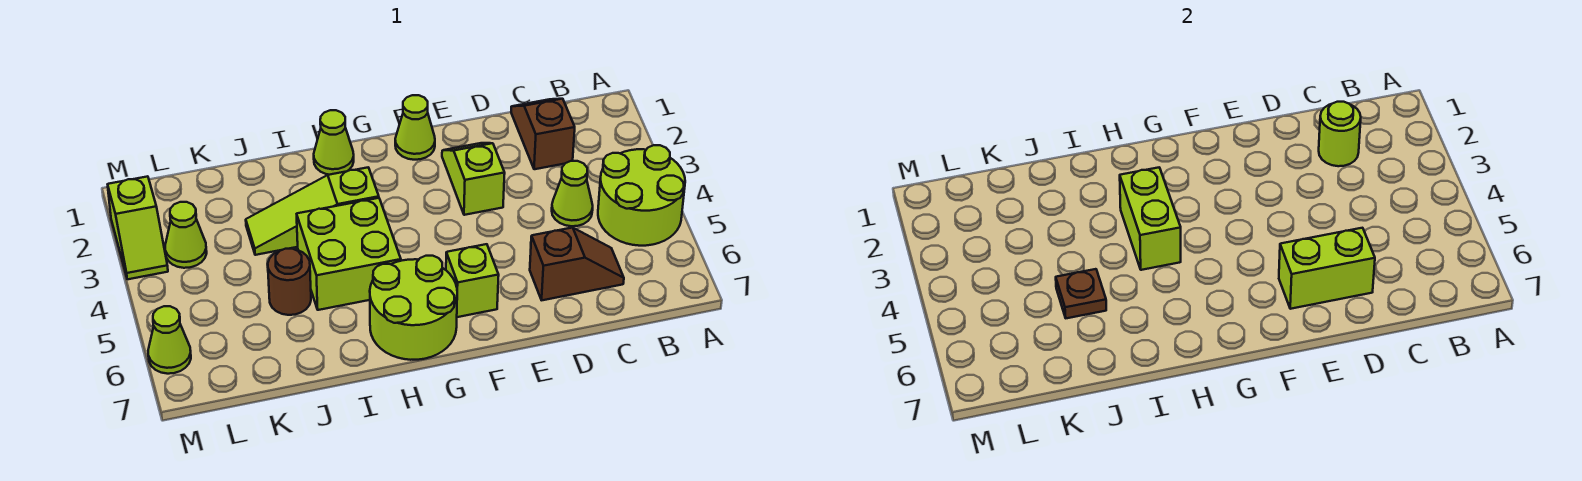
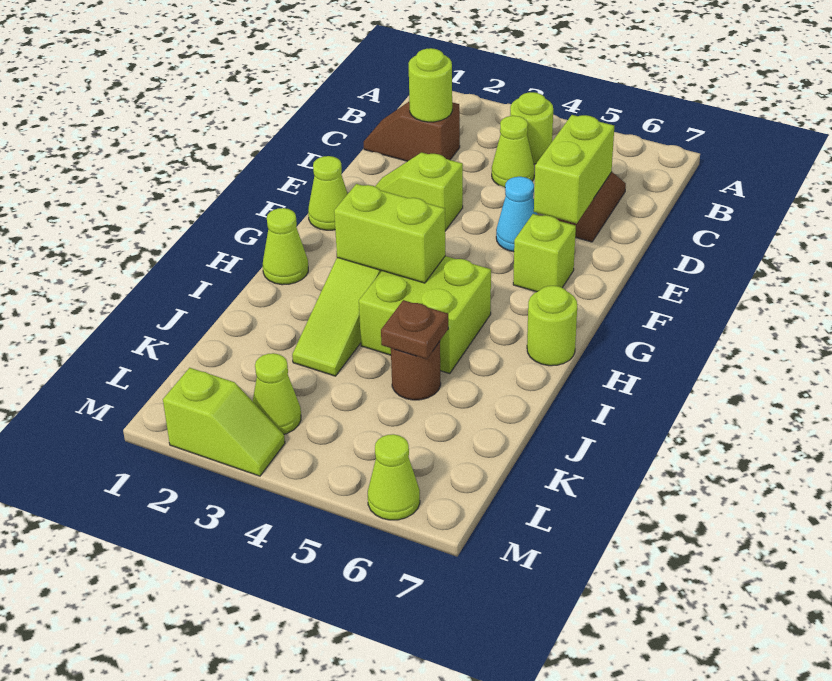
lime round brick A4:B5 level 1 -> lime round brick B4 level 1
none -> cyan cone E5 level 1
lime round brick G6:H7 level 1 -> lime round brick H7 level 1

